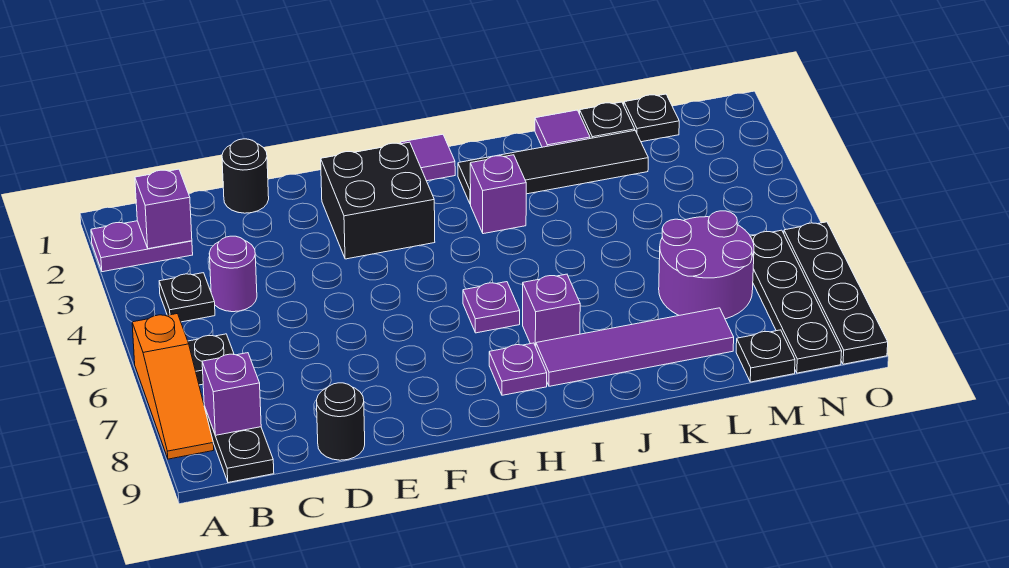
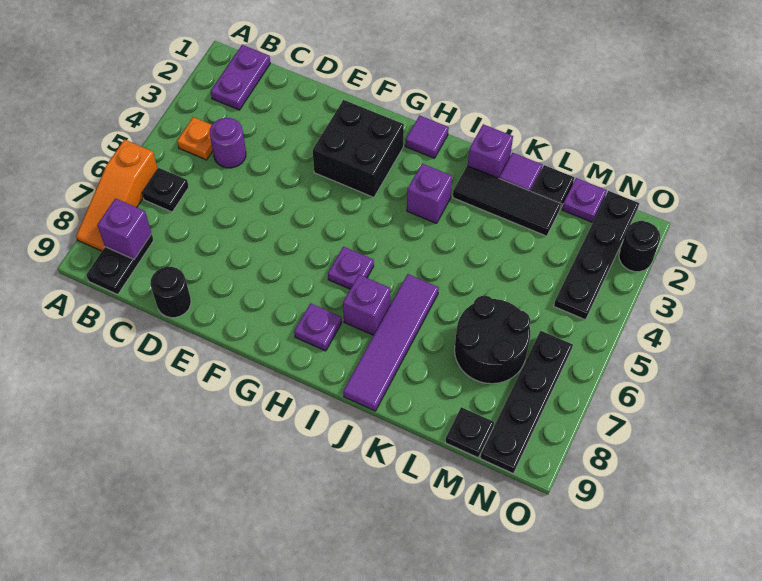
purple plate A2:B2 level 1 -> purple plate B1:B2 level 1
purple brick B2 level 2 -> purple brick J1 level 1
black plate B4 level 1 -> orange plate B4 level 1
black round brick D1 level 1 -> black round brick O2 level 1
black tile I2:L2 level 1 -> black tile J2:L2 level 1
purple tile I8:L8 level 1 -> purple tile J6:J9 level 1
purple round brick L6:M7 level 1 -> black round brick L6:M7 level 1
black plate M1 level 1 -> purple plate M1 level 1
black plate O6:O9 level 1 -> black plate N1:N4 level 1

